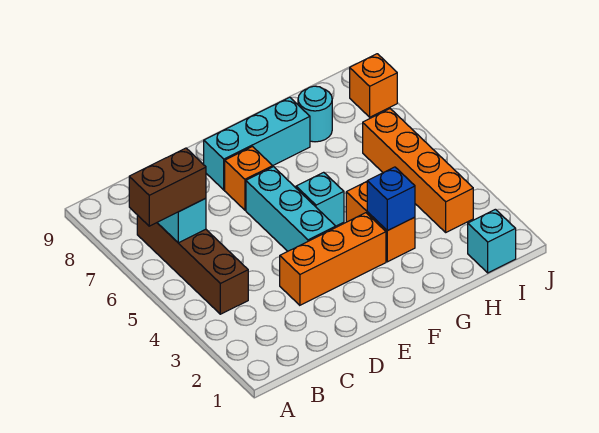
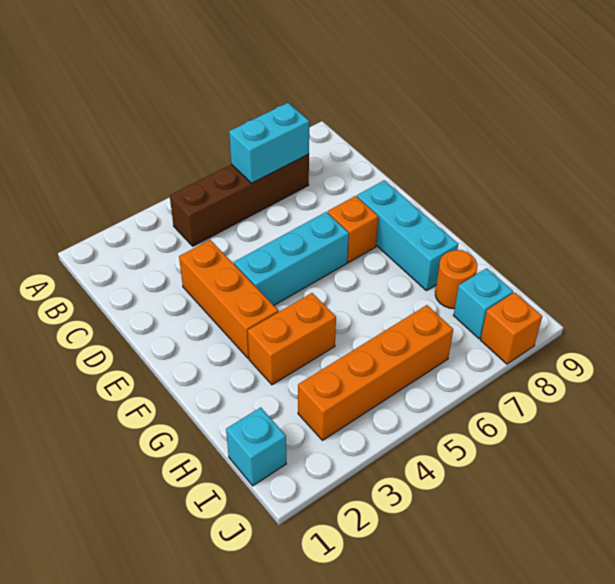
brown brick A6:B6 level 3 -> none
cyan brick F5 level 1 -> cyan brick I8 level 1
blue brick G3 level 2 -> none
cyan round brick H8 level 1 -> orange round brick H8 level 1

